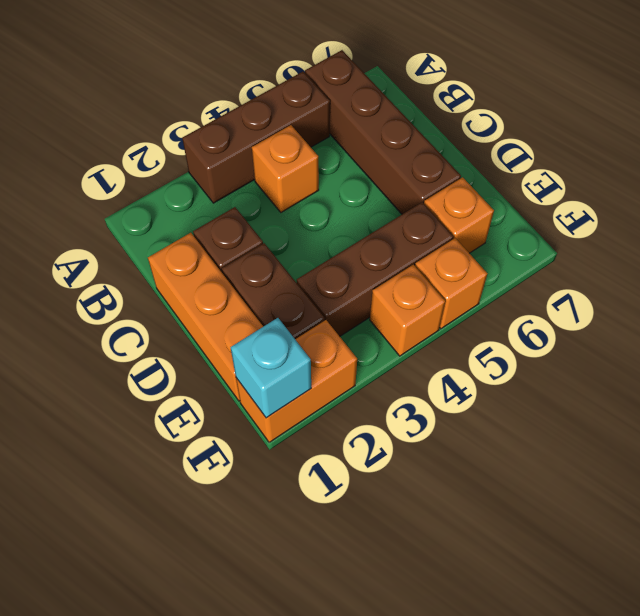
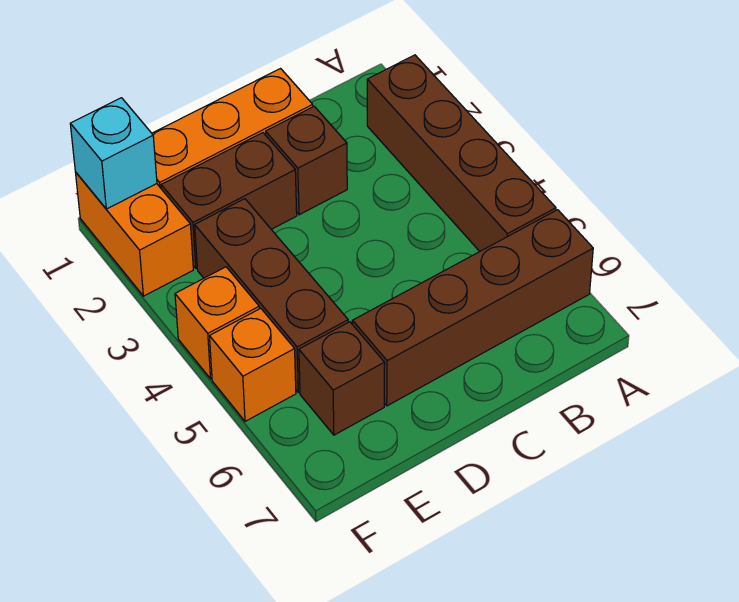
brown brick A3:A5 level 1 -> brown brick A2:A5 level 1
orange brick B4 level 1 -> none
orange brick E6 level 1 -> brown brick E6 level 1

